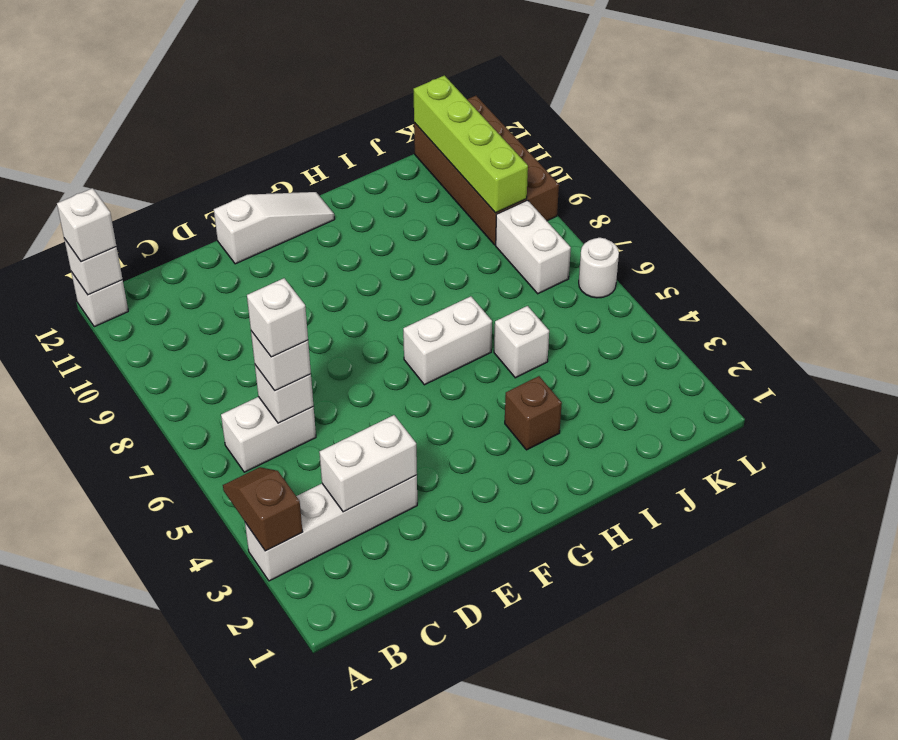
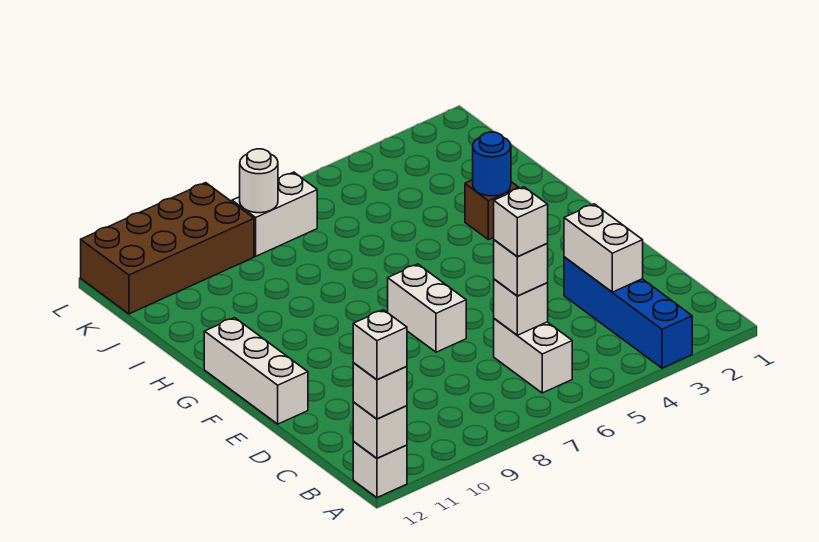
white brick A3:D3 level 1 -> blue brick A3:D3 level 1
brown slope A3:A4 level 2 top 3 -> none
white slope E12:G12 level 1 top E -> white brick E12:G12 level 1
white brick G6:H6 level 1 -> white brick E7:F7 level 1
none -> blue round brick H3 level 2
white brick I5 level 1 -> white brick A12 level 4
lime brick K9:K12 level 2 -> none
white round brick L6 level 1 -> white round brick K8 level 2

